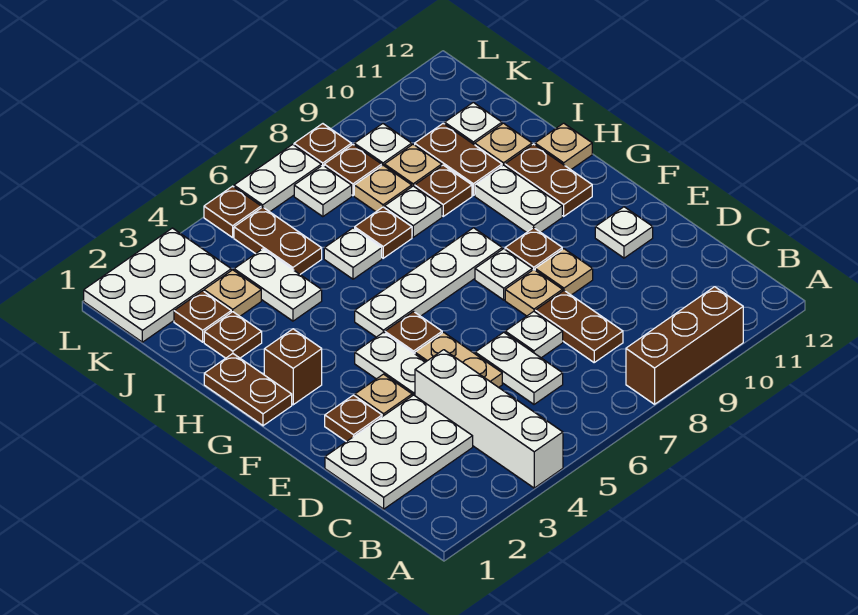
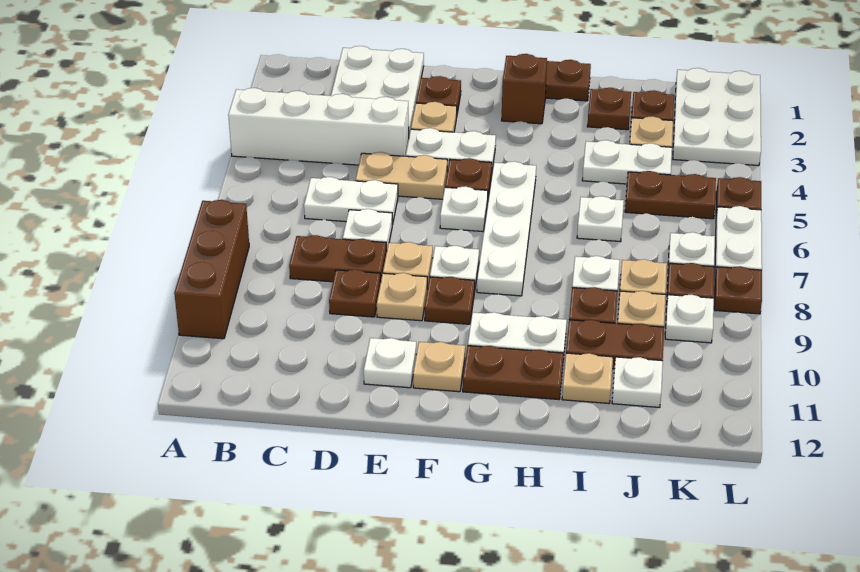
none -> white plate F6 level 1
tan plate H12 level 1 -> tan plate F11 level 1
brown plate I7 level 1 -> brown plate D9 level 1

